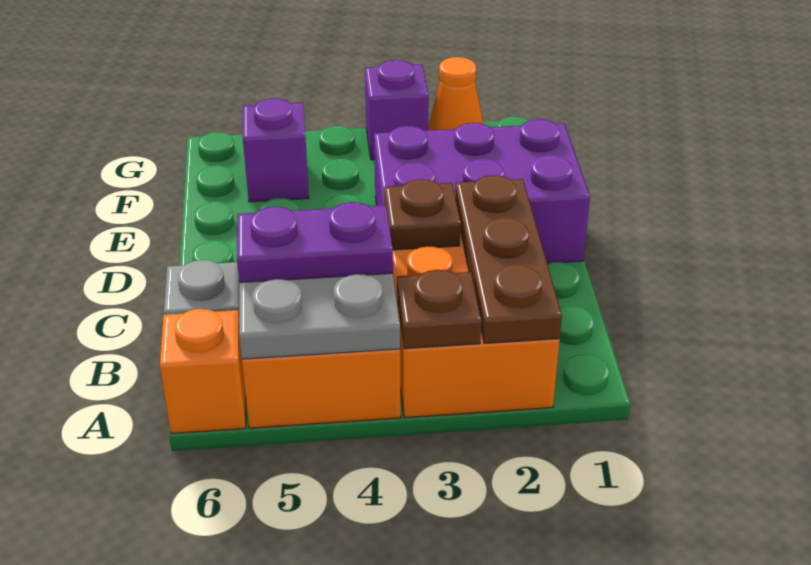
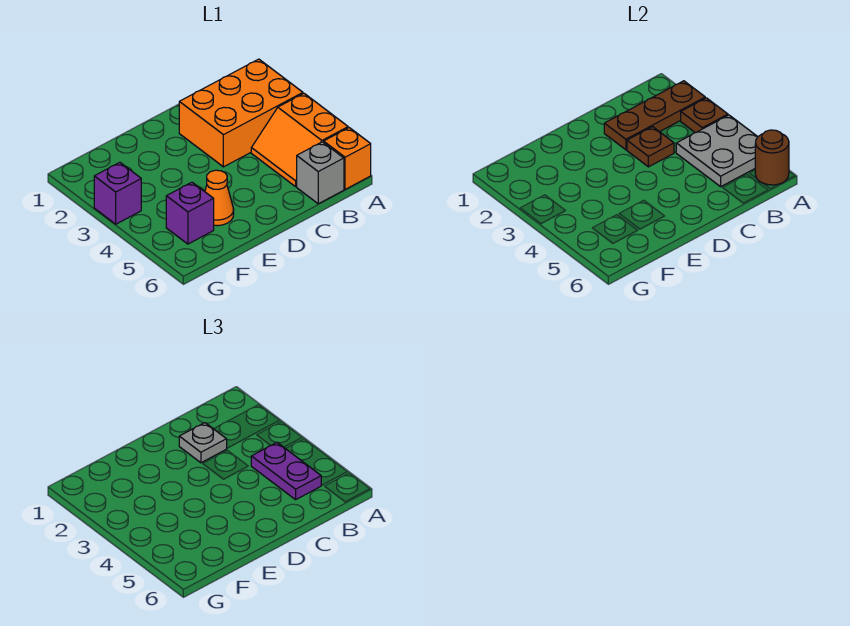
none -> brown round brick A6 level 2
none -> grey plate C2 level 3
purple brick D1:E3 level 1 -> none
orange cone G2 level 1 -> orange cone E5 level 1

